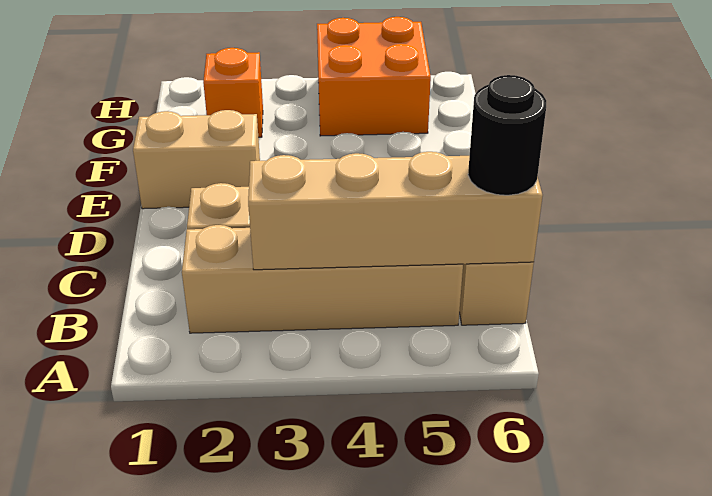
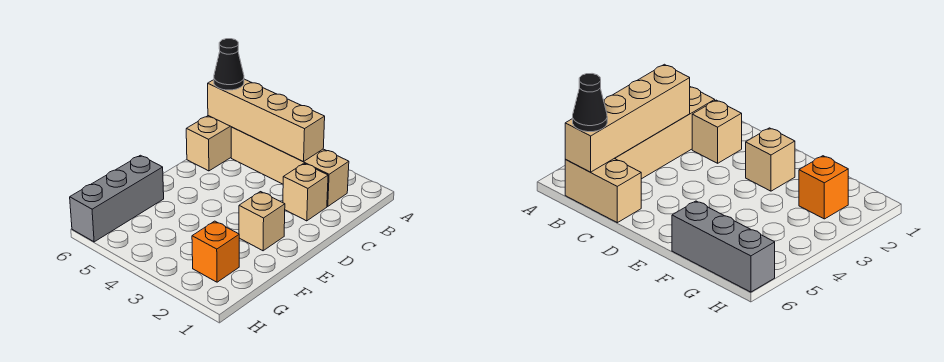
black round brick B6 level 3 -> black cone B6 level 3
tan brick E1:E2 level 1 -> tan brick E2 level 1
none -> grey brick F6:H6 level 1
orange brick G4:H5 level 1 -> none

